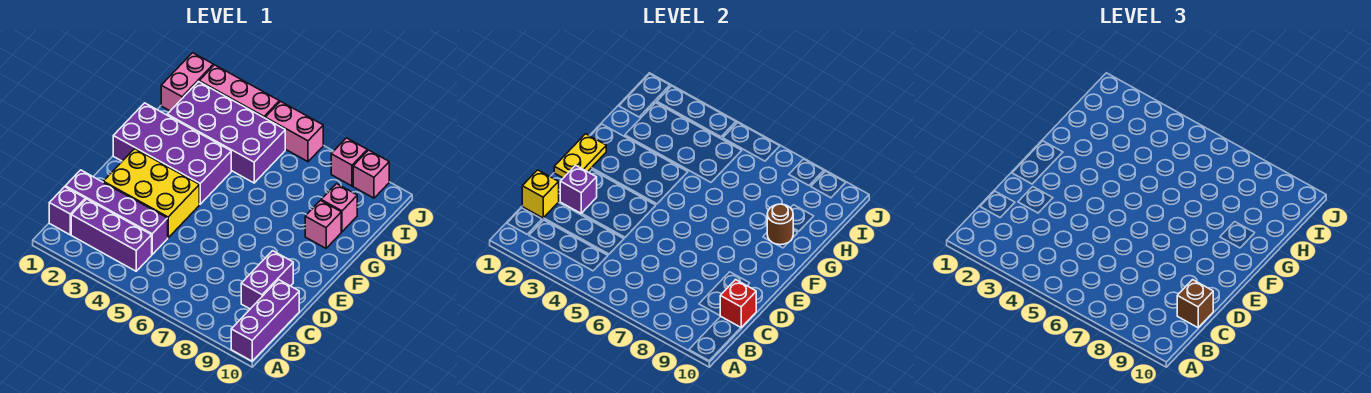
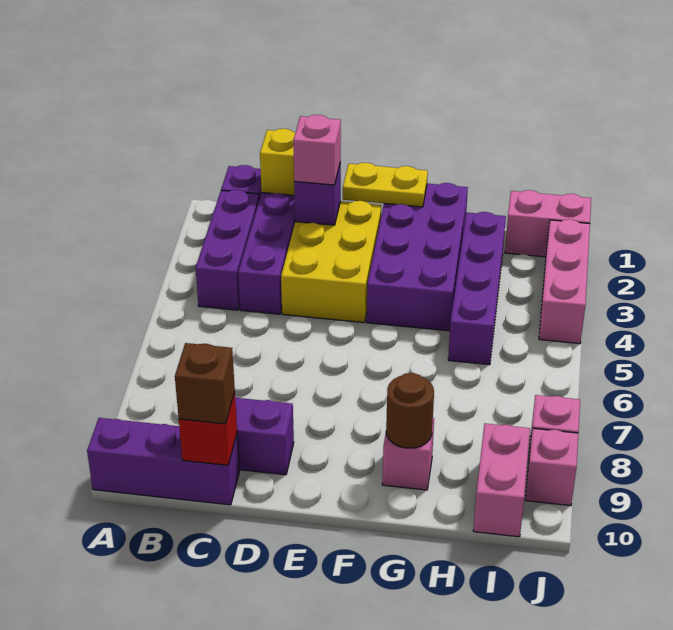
purple brick H2:I5 level 1 -> purple brick H2:H5 level 1
pink brick H9 level 1 -> pink brick D2 level 3
pink brick J5:J6 level 1 -> pink brick I9:I10 level 1

